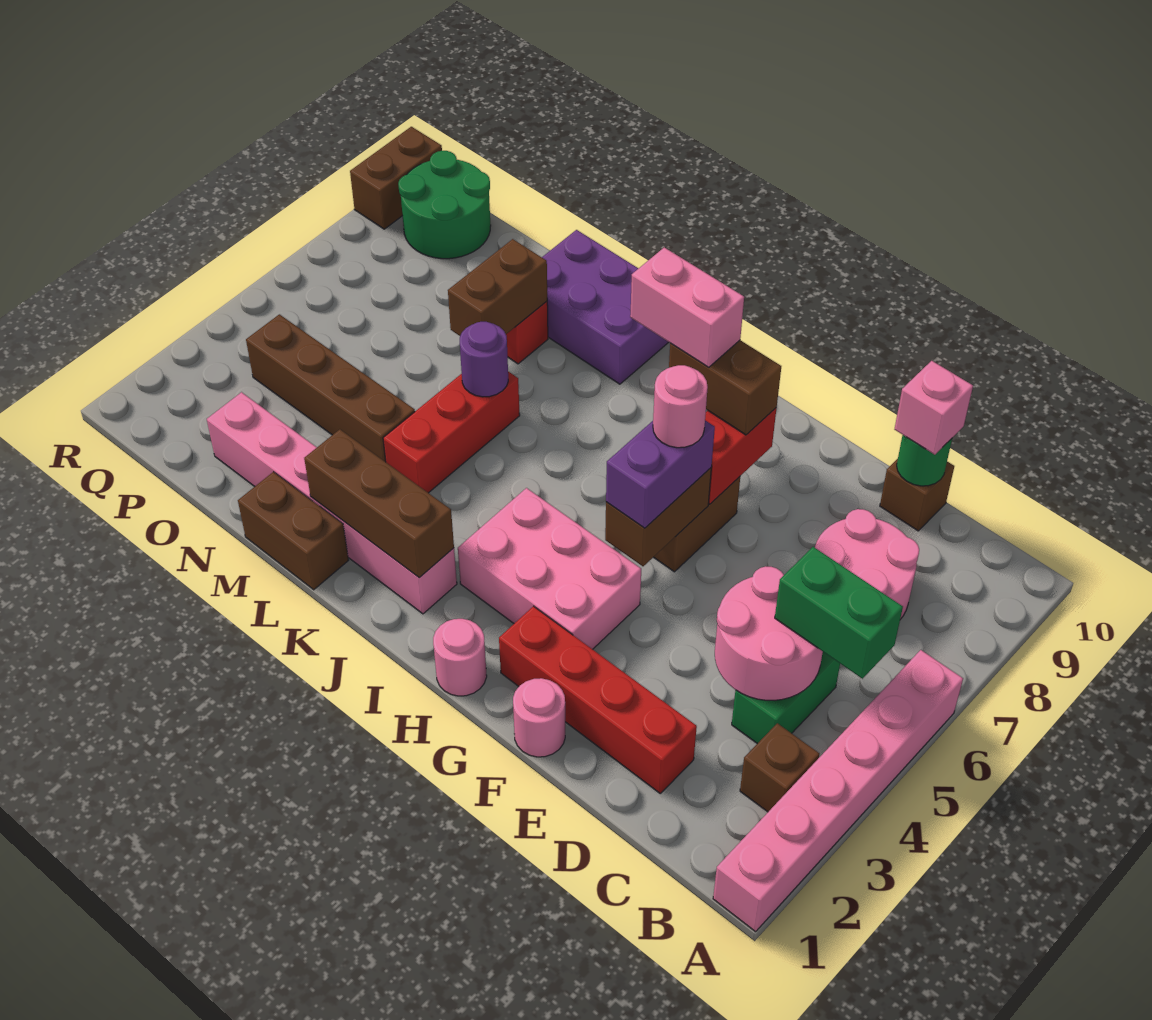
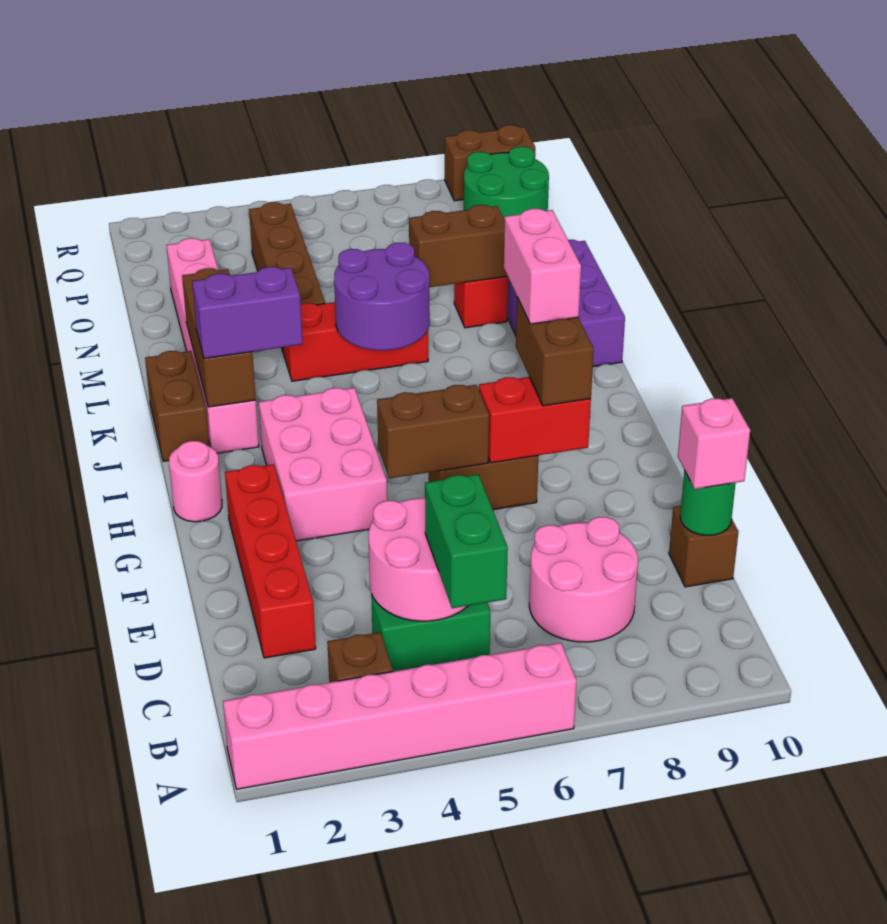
pink round brick F1 level 1 -> none
purple brick G5:G6 level 3 -> purple brick J2:J3 level 3
pink round brick G6 level 4 -> none
brown brick L1:M1 level 1 -> brown brick J1:K1 level 1
purple round brick L6 level 2 -> purple round brick K5:L6 level 2

